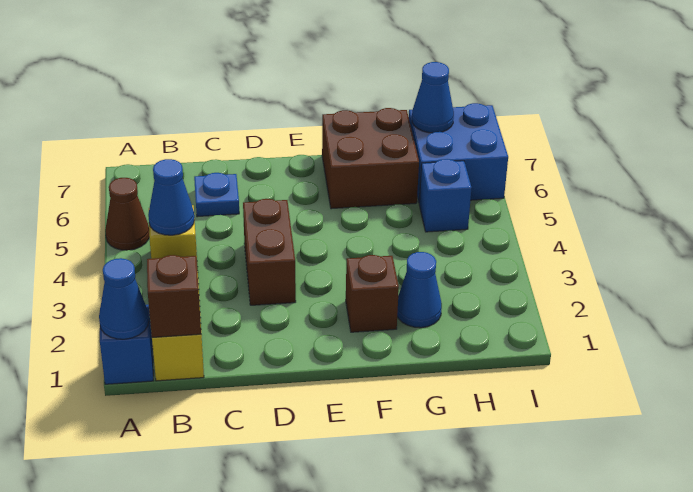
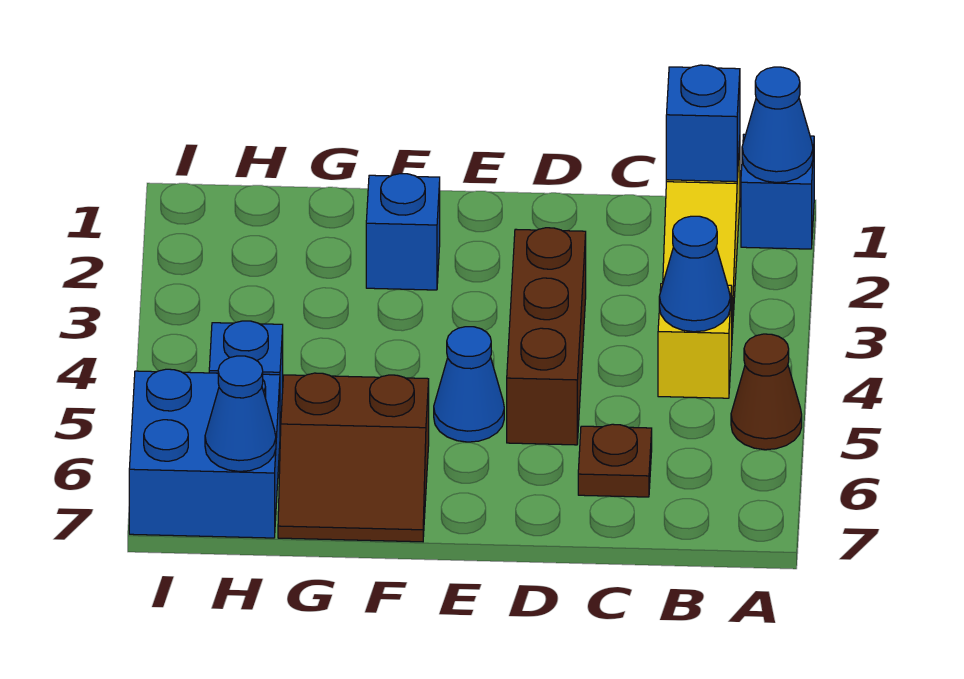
brown brick B1 level 2 -> blue brick B1 level 2
blue plate C6 level 1 -> brown plate C6 level 1
brown brick D3:D4 level 1 -> brown brick D3:D5 level 1
brown brick F2 level 1 -> blue brick F2 level 1
brown brick F6:G7 level 1 -> brown slope F6:G7 level 1 top 6
blue cone G2 level 1 -> blue cone E5 level 1

